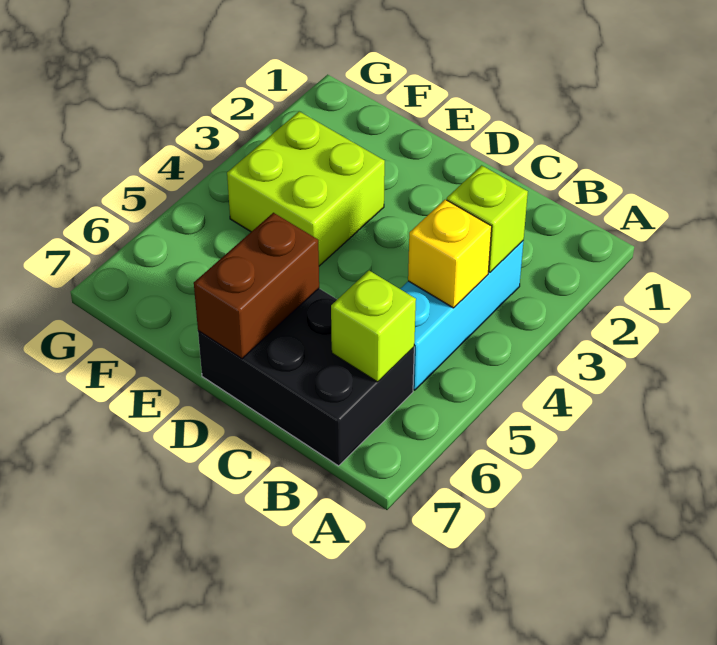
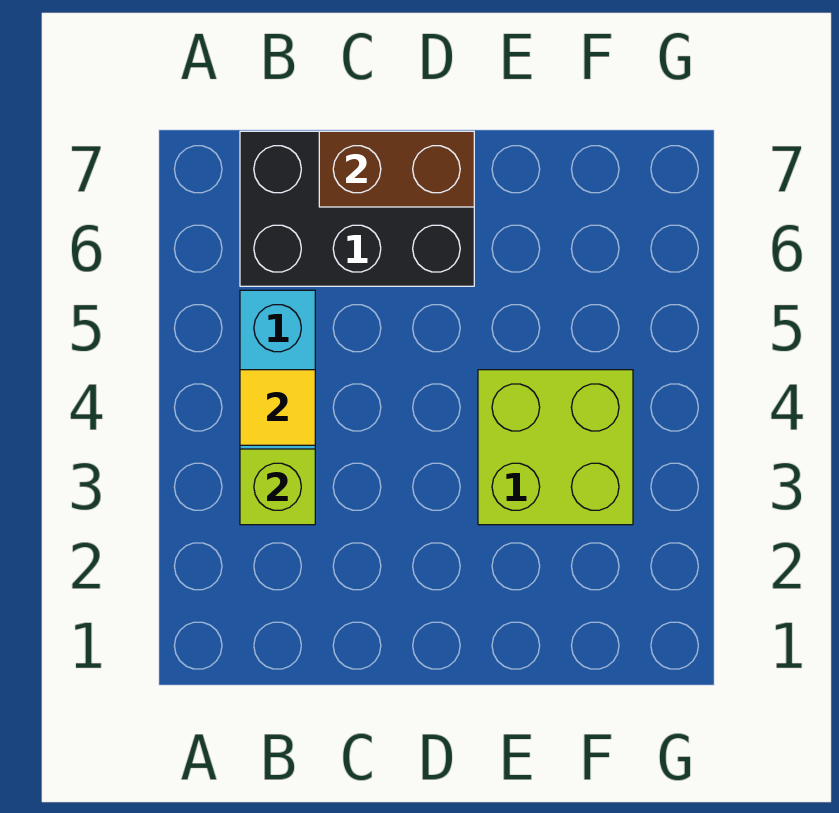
yellow brick B4 level 2 -> yellow tile B4 level 2
lime brick B6 level 2 -> none
brown brick D6:D7 level 2 -> brown brick C7:D7 level 2

